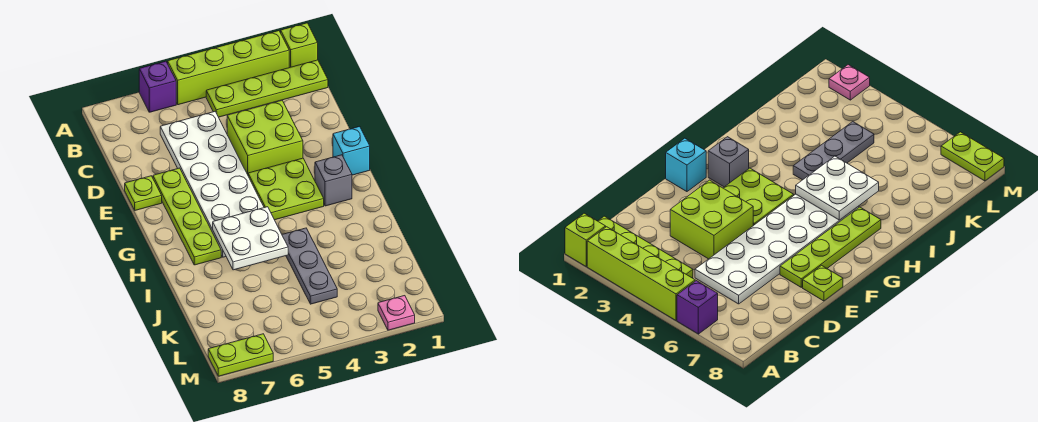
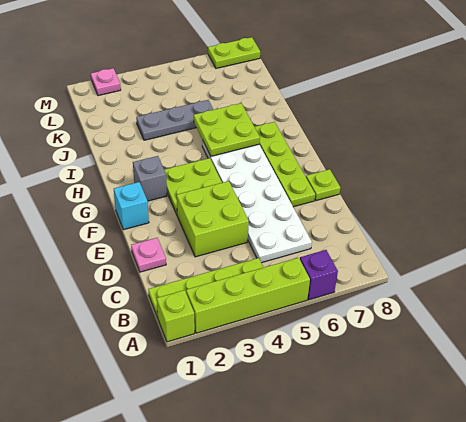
none -> pink plate D1 level 1
white plate H5:I6 level 2 -> lime plate H5:I6 level 2
grey plate I4:K4 level 1 -> grey plate J3:J5 level 1

